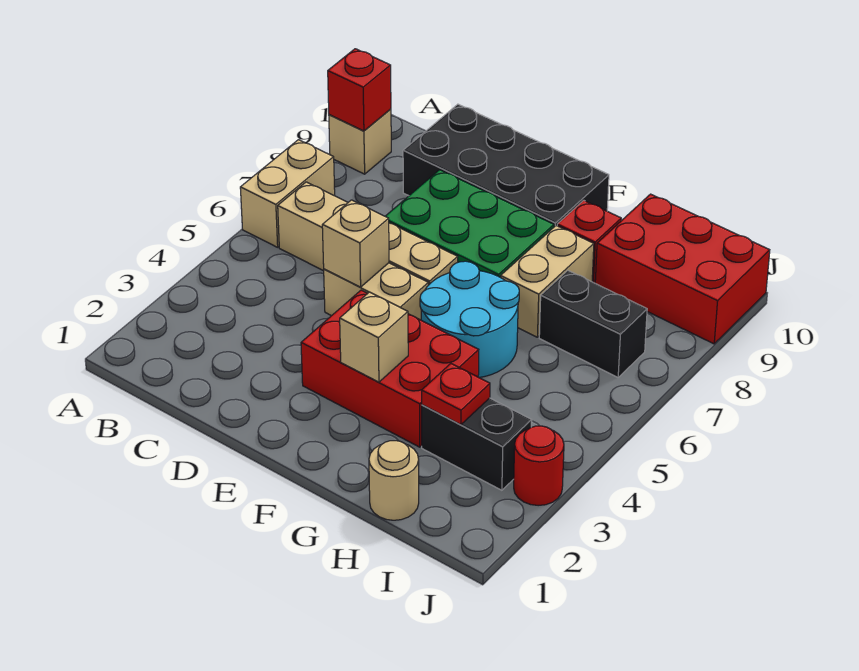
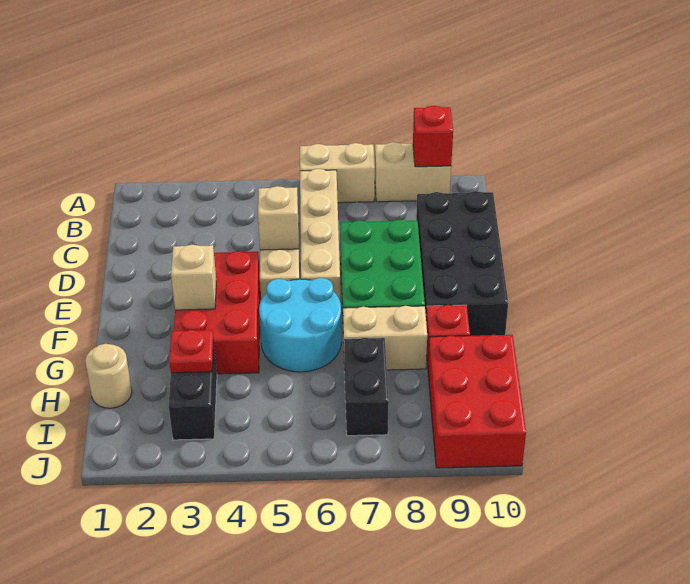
tan brick A9 level 1 -> tan brick A8:A9 level 1
red round brick J3 level 1 -> none

